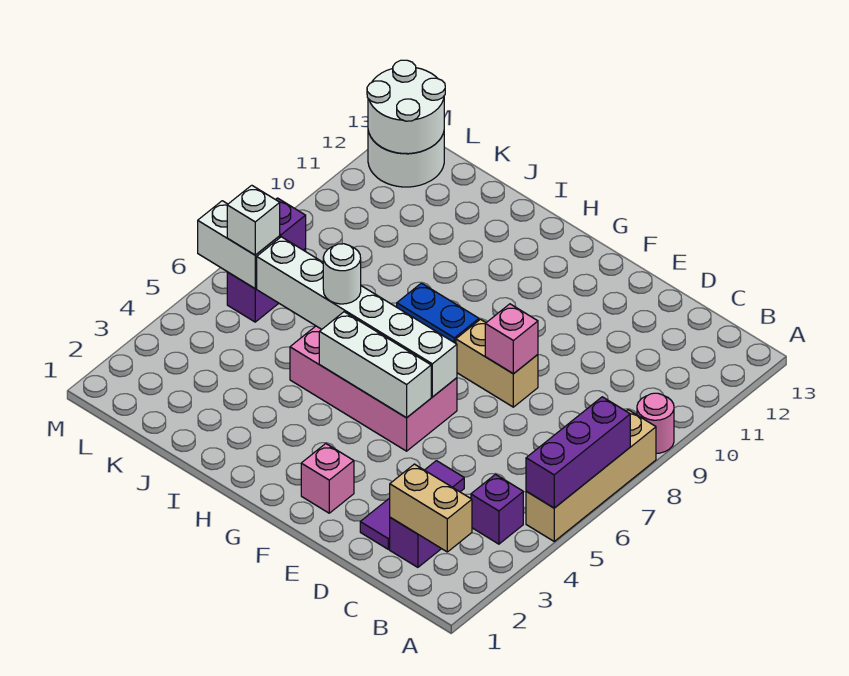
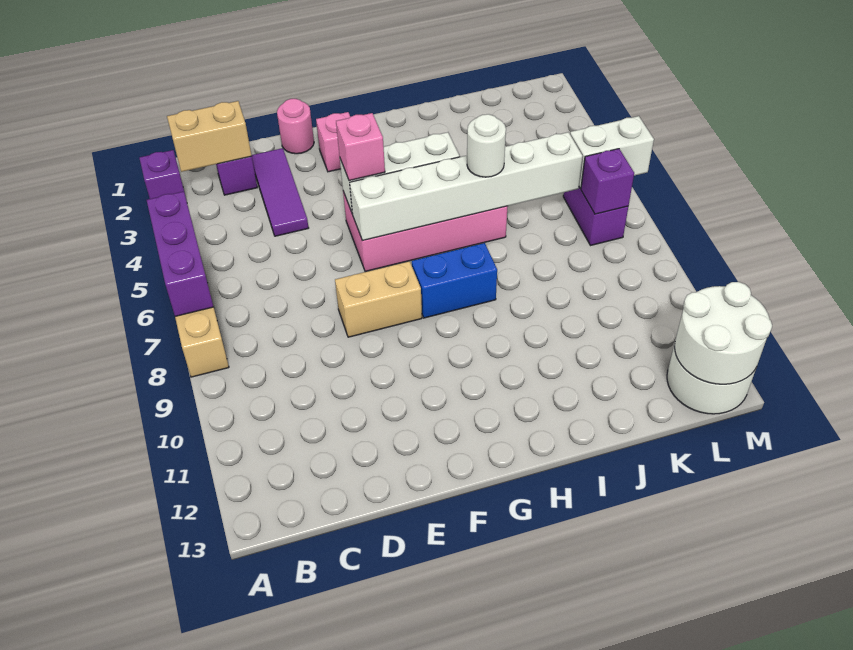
pink round brick A9 level 1 -> pink round brick E1 level 1
purple brick B4 level 1 -> purple brick A2 level 1
pink brick E8 level 2 -> pink brick F5 level 3
white brick L6 level 3 -> none

